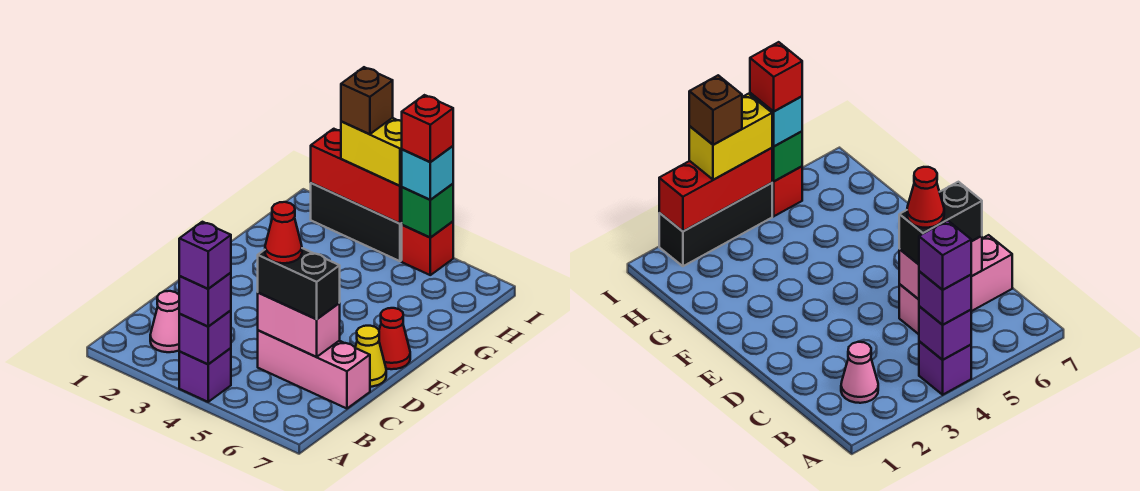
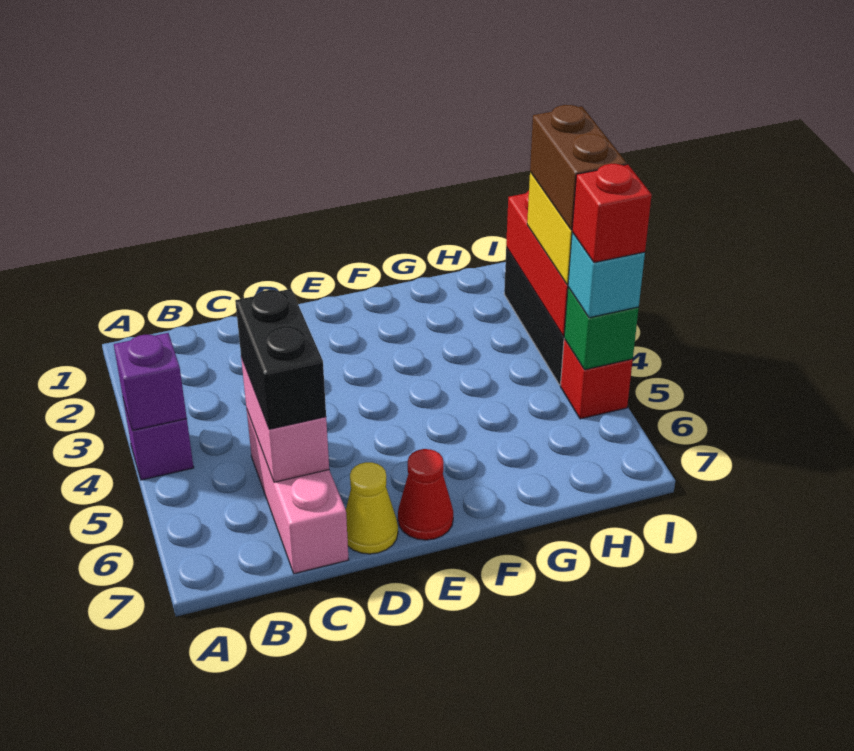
purple brick A4 level 3 -> none
purple brick A4 level 4 -> none
pink cone B2 level 1 -> none
red cone C5 level 4 -> none
brown brick I3 level 4 -> brown brick I3:I4 level 4

